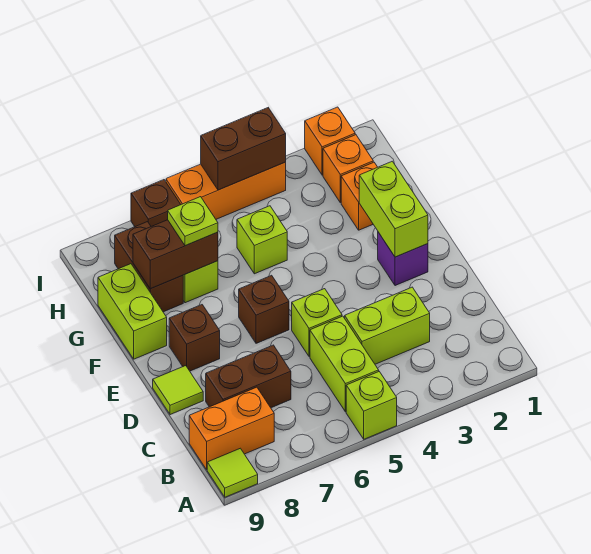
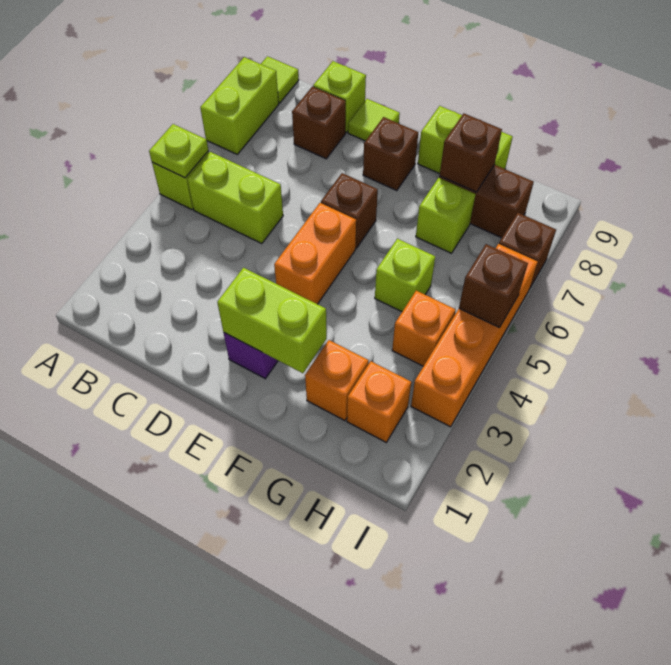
orange brick B8:B9 level 1 -> orange brick E4:E5 level 1
lime brick C3:C4 level 1 -> lime brick A7:A8 level 1
brown brick C7:C8 level 1 -> brown brick C8 level 1
lime brick D5 level 1 -> lime brick C9 level 1
brown brick G7:G8 level 2 -> brown brick G8 level 2
lime plate G7 level 3 -> lime plate A5 level 2
orange brick I2 level 1 -> orange brick H4 level 1
orange brick I4:I6 level 1 -> orange brick I3:I6 level 1
brown brick I4:I5 level 2 -> brown brick I5 level 2

